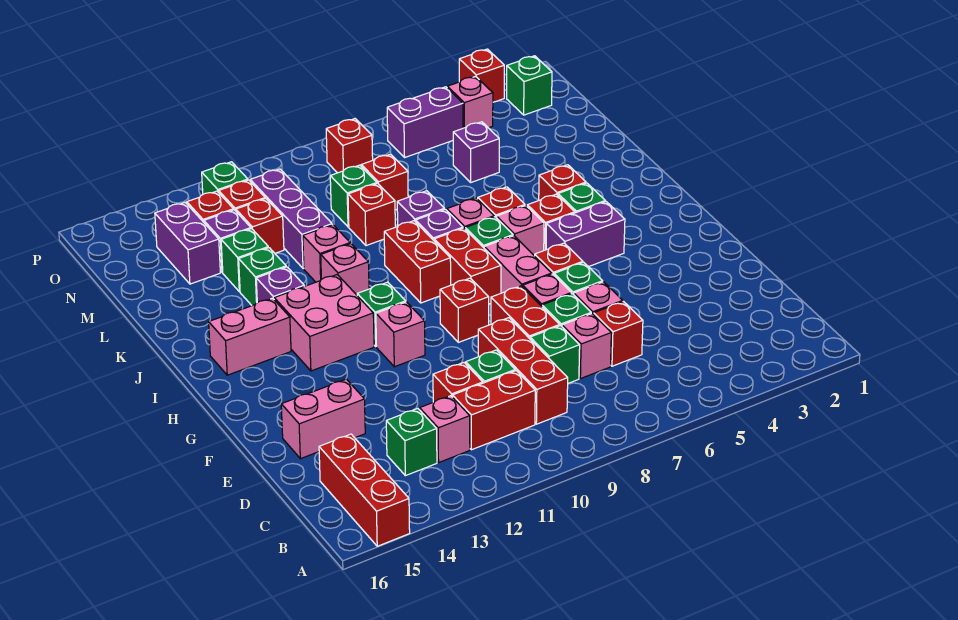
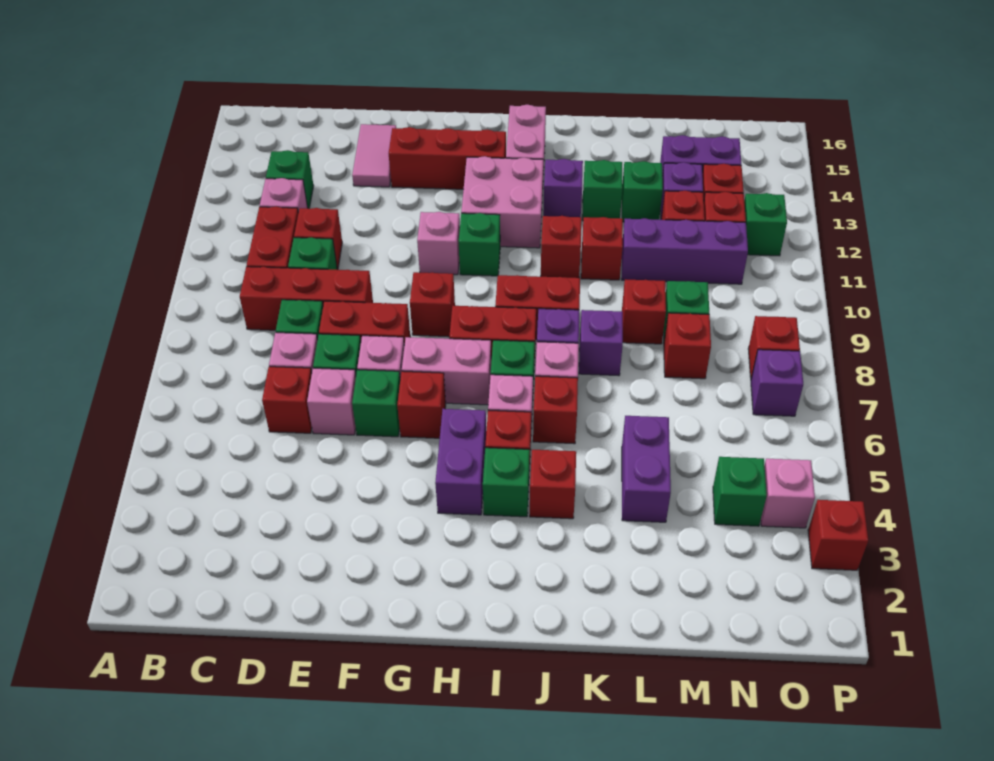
red brick A15:C15 level 1 -> red brick F14:H14 level 1
pink brick E14:E15 level 1 -> pink tile E14:E15 level 1
pink brick J11 level 1 -> red brick J11 level 1
pink brick K11 level 1 -> red brick K11 level 1
purple brick M5 level 1 -> purple brick O7 level 1
green brick O2 level 1 -> green brick N4 level 1
purple brick O5:O6 level 1 -> purple brick L4:L5 level 1

